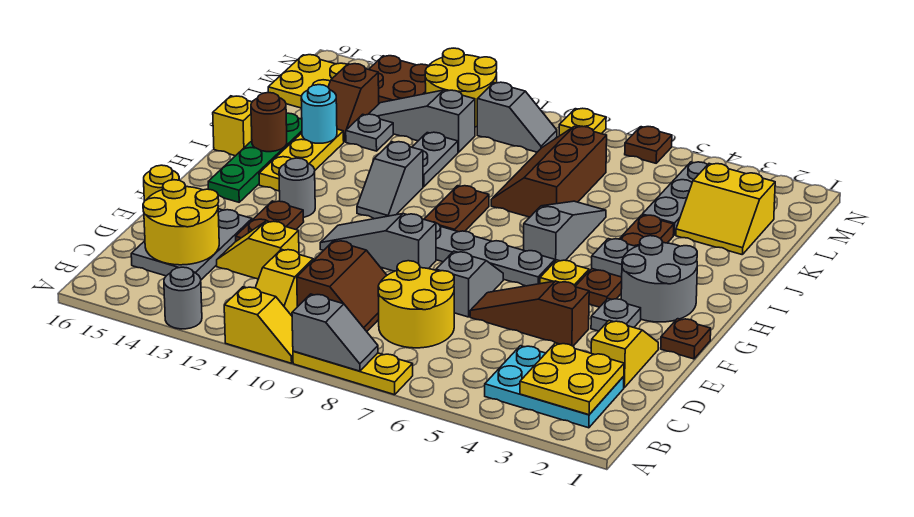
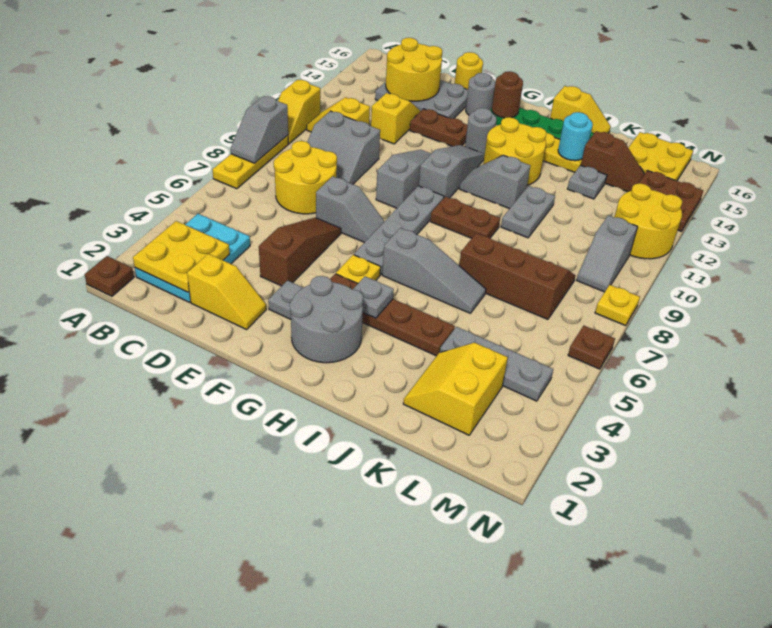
grey round brick A13 level 1 -> grey round brick F15 level 1
brown slope C9:D10 level 1 top 10 -> grey slope C9:D10 level 1 top 10
brown plate F1 level 1 -> brown plate A1 level 1
none -> yellow round brick H12:I13 level 1
brown round brick I15 level 2 -> brown round brick G15 level 2
grey plate J11:K11 level 1 -> grey plate J10:J11 level 1
brown slope K14:L14 level 1 top L -> brown slope K14:L14 level 1 top K
grey slope L11:L13 level 1 top 11 -> grey slope G10:G12 level 1 top 10

